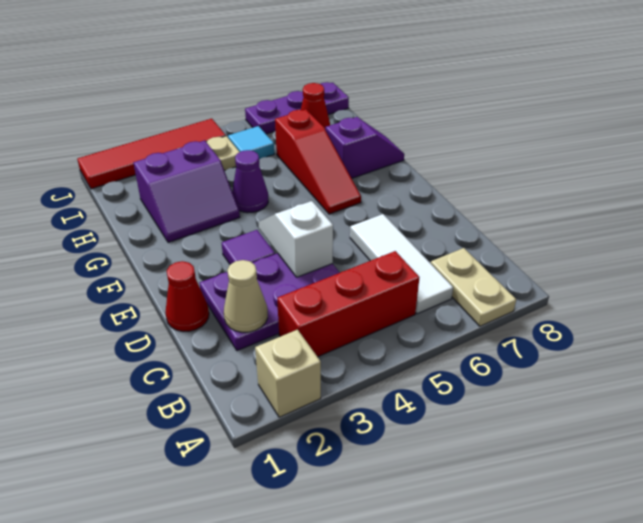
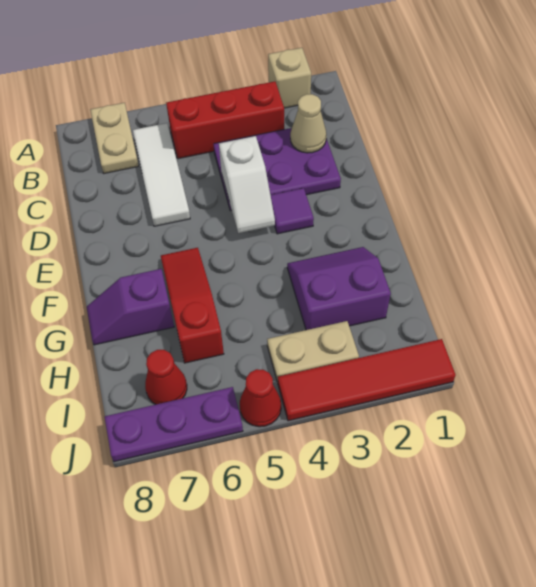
red cone D1 level 1 -> red cone J5 level 1
purple cone G4 level 1 -> none
cyan tile I5 level 1 -> none

